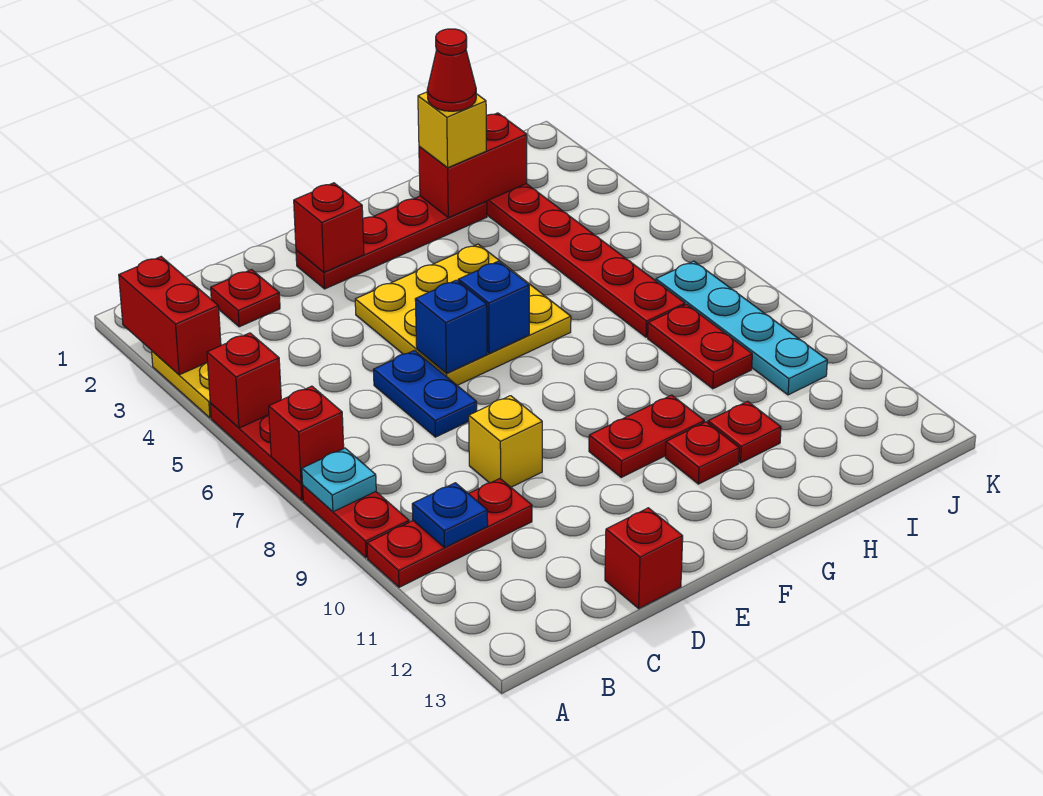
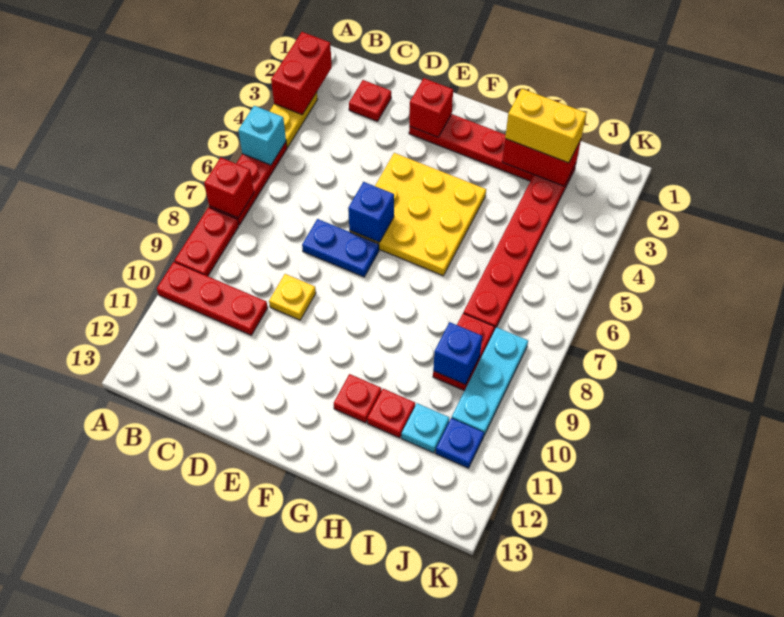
red brick A5 level 2 -> cyan brick A5 level 2
cyan plate A8 level 2 -> cyan plate I11 level 1
blue plate B10 level 2 -> blue plate J11 level 1
blue plate D6:D7 level 1 -> blue plate D7:E7 level 1
yellow brick D9 level 1 -> yellow plate D9 level 1
red brick D13 level 1 -> none
blue brick F6 level 2 -> blue brick I9 level 2
red plate F10:G10 level 1 -> none
yellow brick H2 level 3 -> yellow brick H2:I2 level 3
red cone H2 level 4 -> none
cyan plate J7:J10 level 1 -> cyan plate J8:J10 level 1

